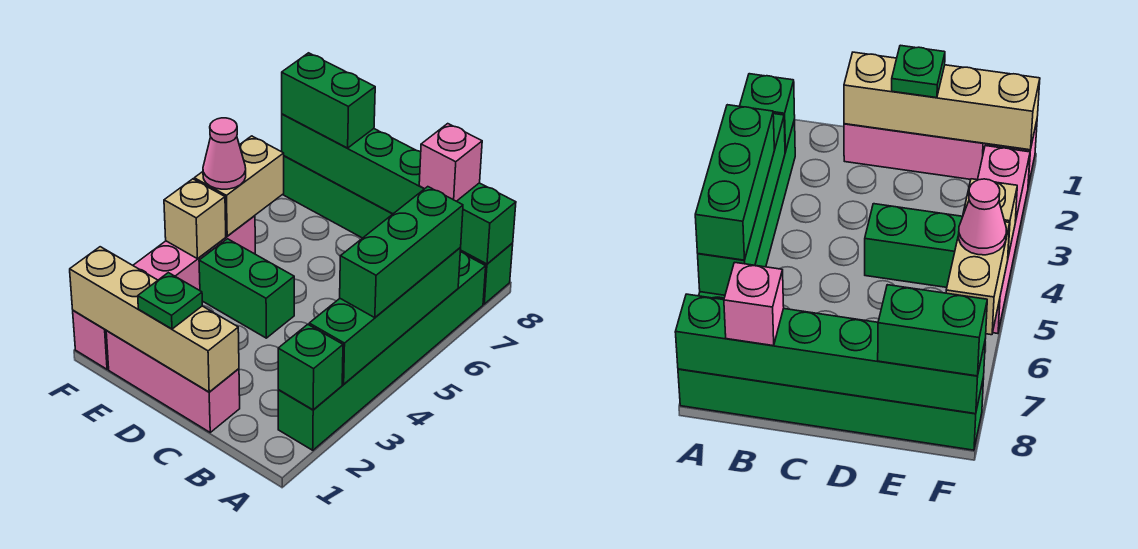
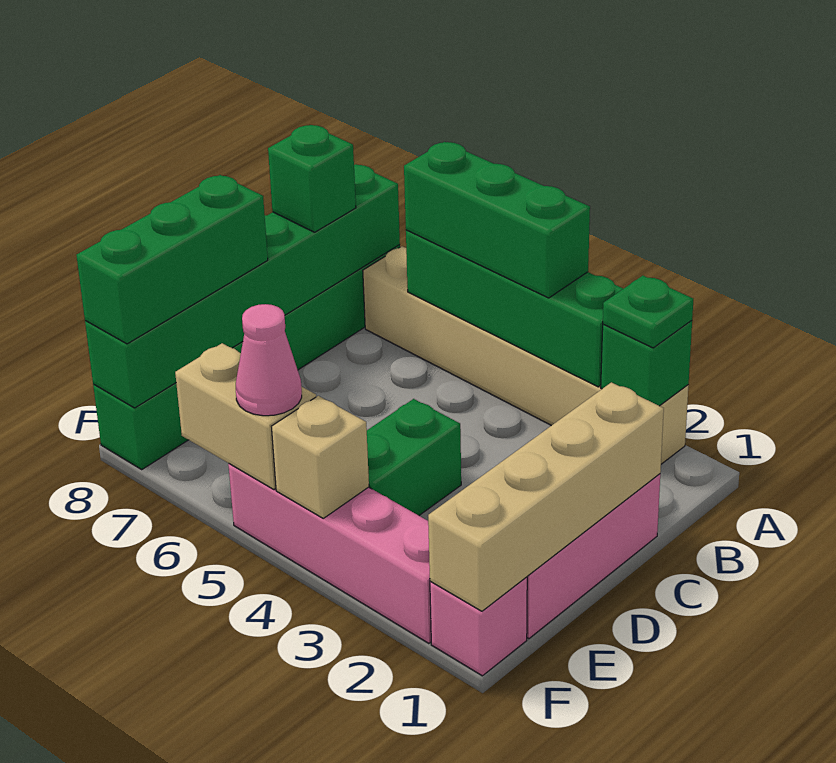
green brick A2:A7 level 1 -> tan brick A2:A7 level 1
pink brick B8 level 3 -> green brick B8 level 3
green plate D1 level 3 -> green plate A2 level 3
green brick E8:F8 level 3 -> green brick D8:F8 level 3

